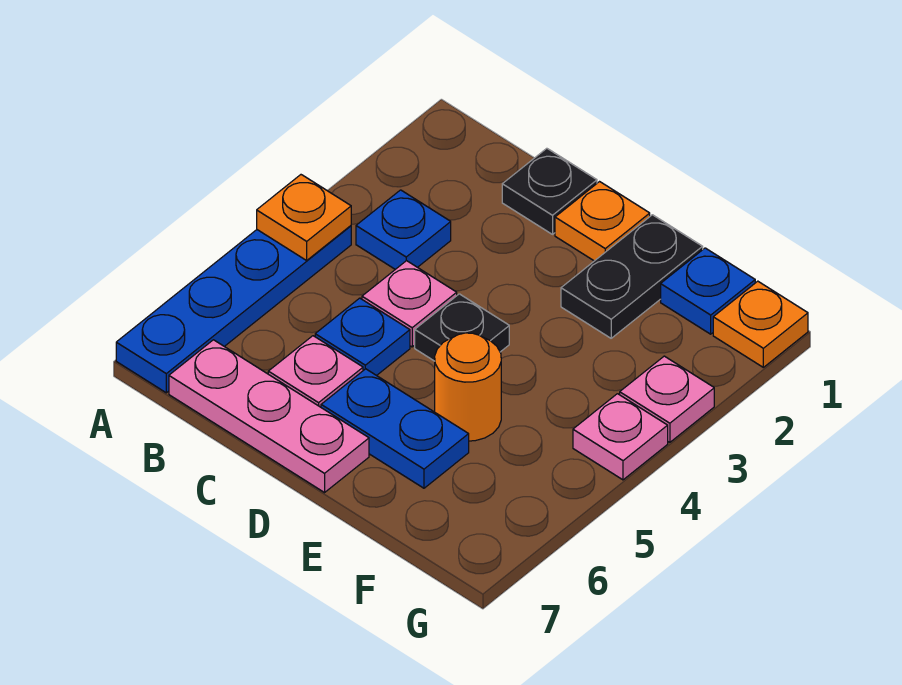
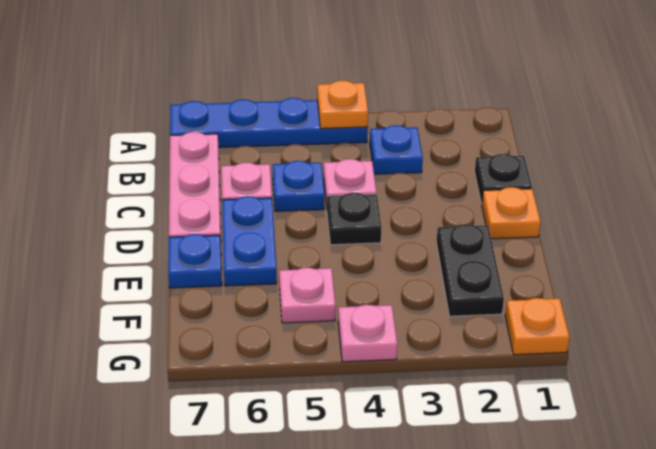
black plate E1:E2 level 1 -> black plate E2:F2 level 1
orange round brick E5 level 1 -> none
blue plate F1 level 1 -> blue plate E7 level 1
pink plate G3 level 1 -> pink plate F5 level 1

